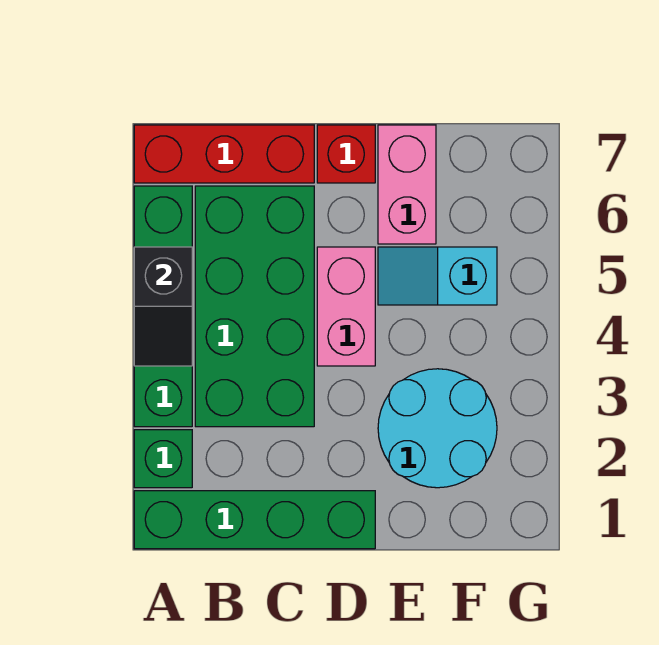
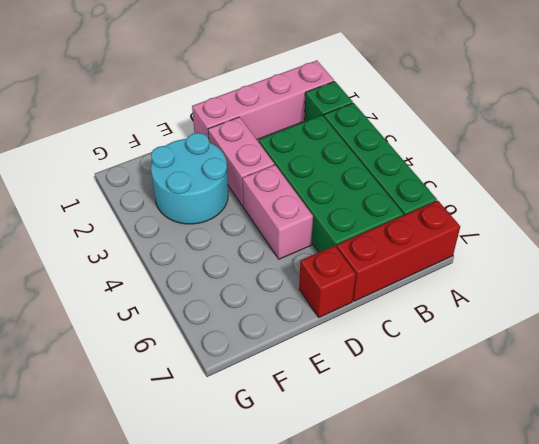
green brick A1:D1 level 1 -> pink brick A1:D1 level 1
black slope A4:A5 level 2 top 5 -> none
cyan slope E5:F5 level 1 top F -> none
pink brick E6:E7 level 1 -> pink brick D2:D3 level 1

